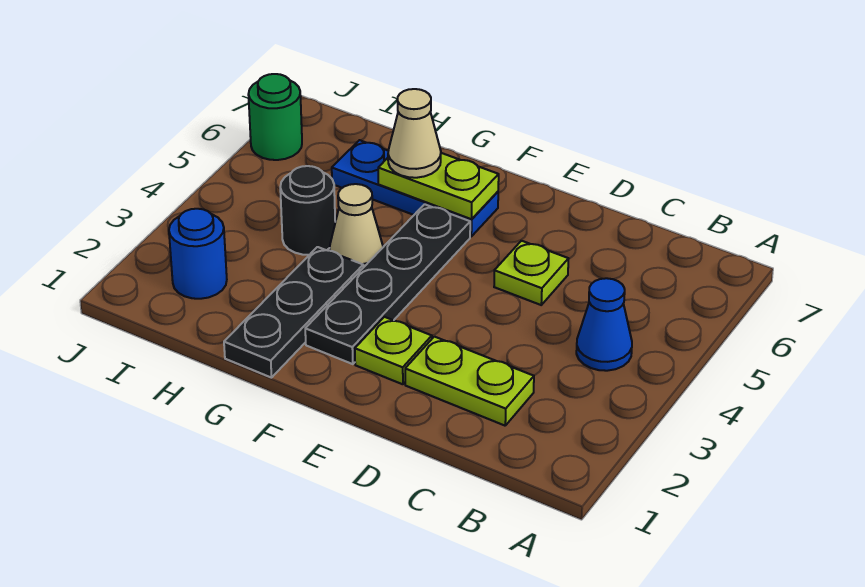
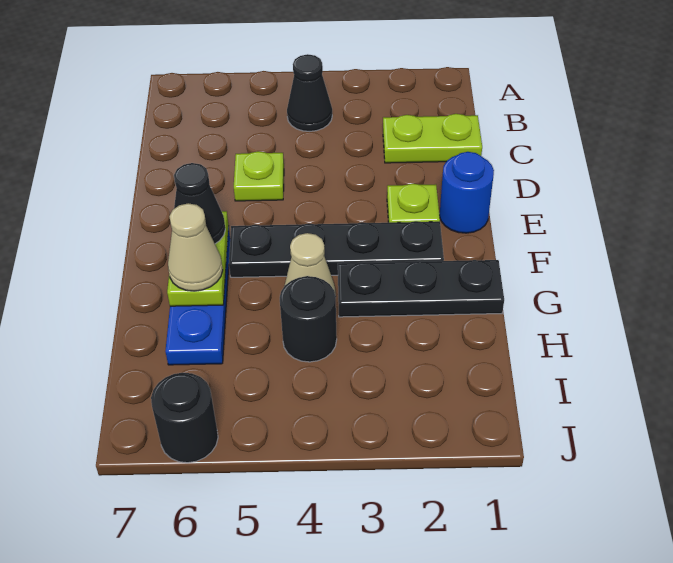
blue cone B4 level 1 -> black cone B4 level 1
lime plate C2:D2 level 1 -> lime plate C1:C2 level 1
none -> black cone F6 level 3
blue round brick I2 level 1 -> blue round brick E1 level 1
green round brick J6 level 1 -> black round brick J6 level 1

